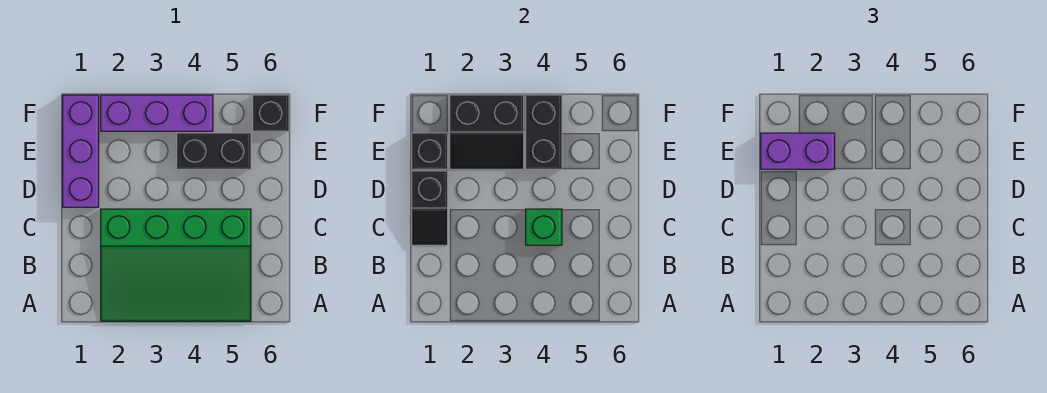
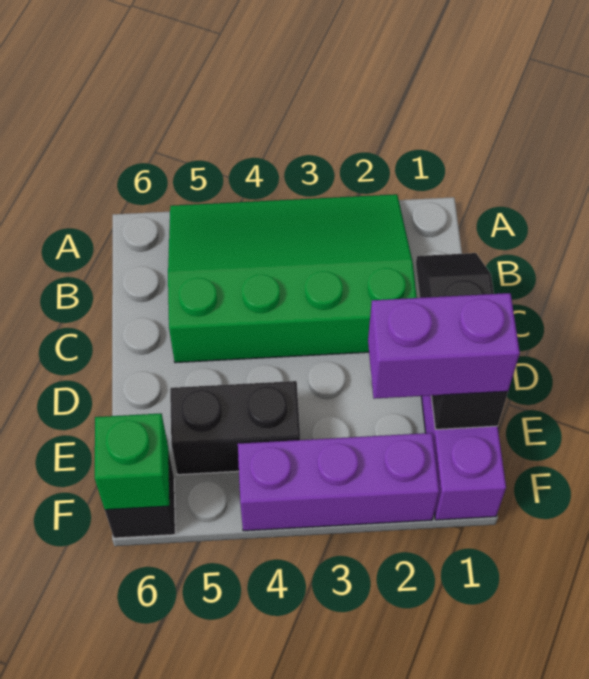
green brick C4 level 2 -> green brick F6 level 2
black slope E2:F3 level 2 top F -> none
black brick E4:F4 level 2 -> none

